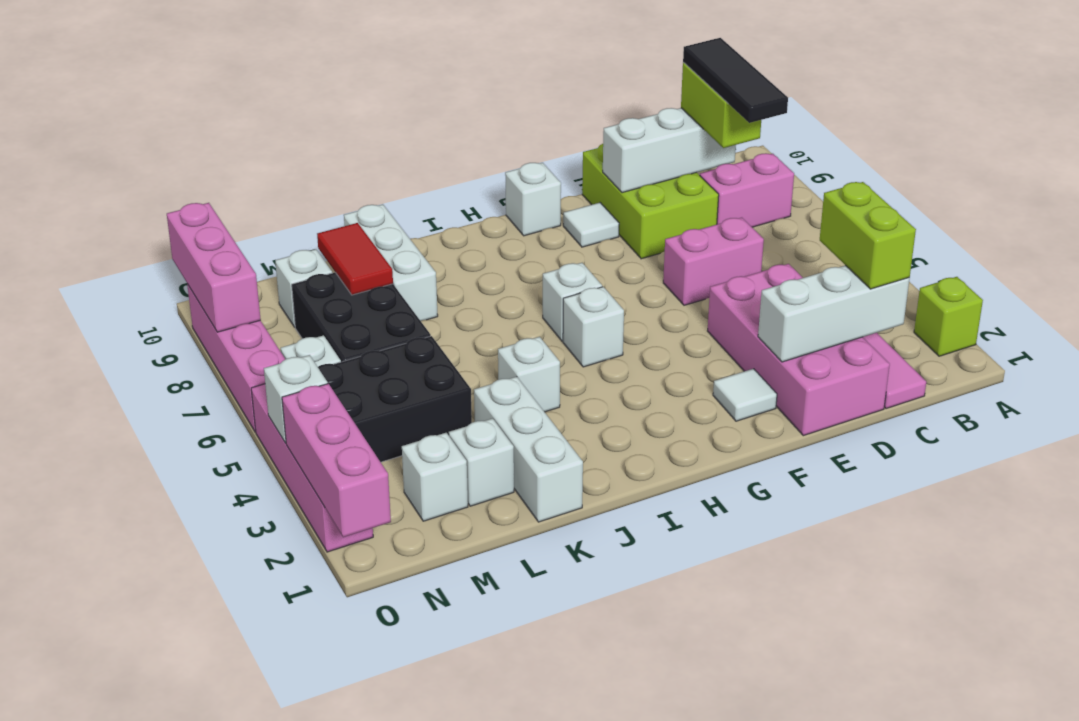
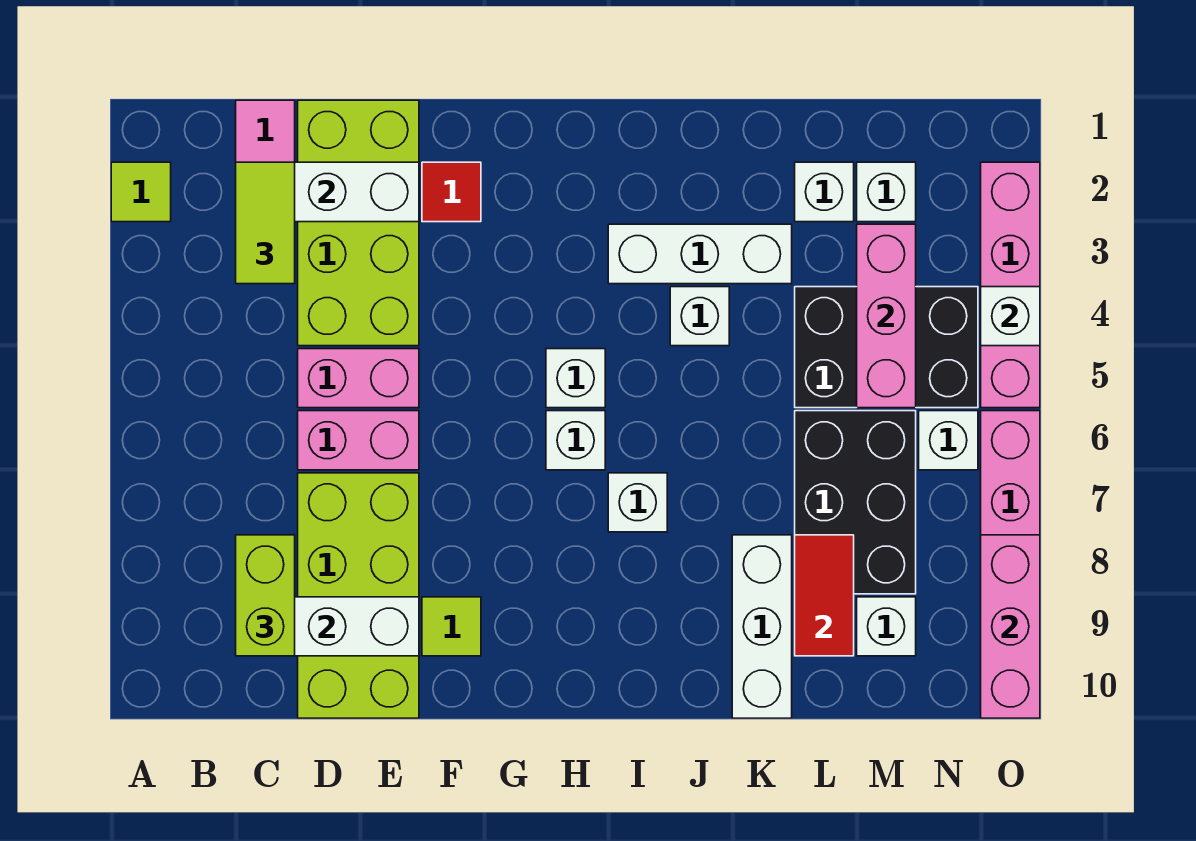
lime brick A2 level 1 -> lime tile A2 level 1
pink brick B8:C8 level 1 -> pink brick D5:E5 level 1
lime brick C2:C3 level 3 -> lime tile C2:C3 level 3
black tile C7:C9 level 4 -> none
pink brick D1:E4 level 1 -> lime brick D1:E4 level 1
lime brick D8:E10 level 1 -> lime brick D7:E10 level 1
white tile F2 level 1 -> red tile F2 level 1
white tile F9 level 1 -> lime tile F9 level 1
white brick G10 level 1 -> white brick I7 level 1
white brick K1:K3 level 1 -> white brick I3:K3 level 1
pink brick O1:O3 level 2 -> pink brick M3:M5 level 2

